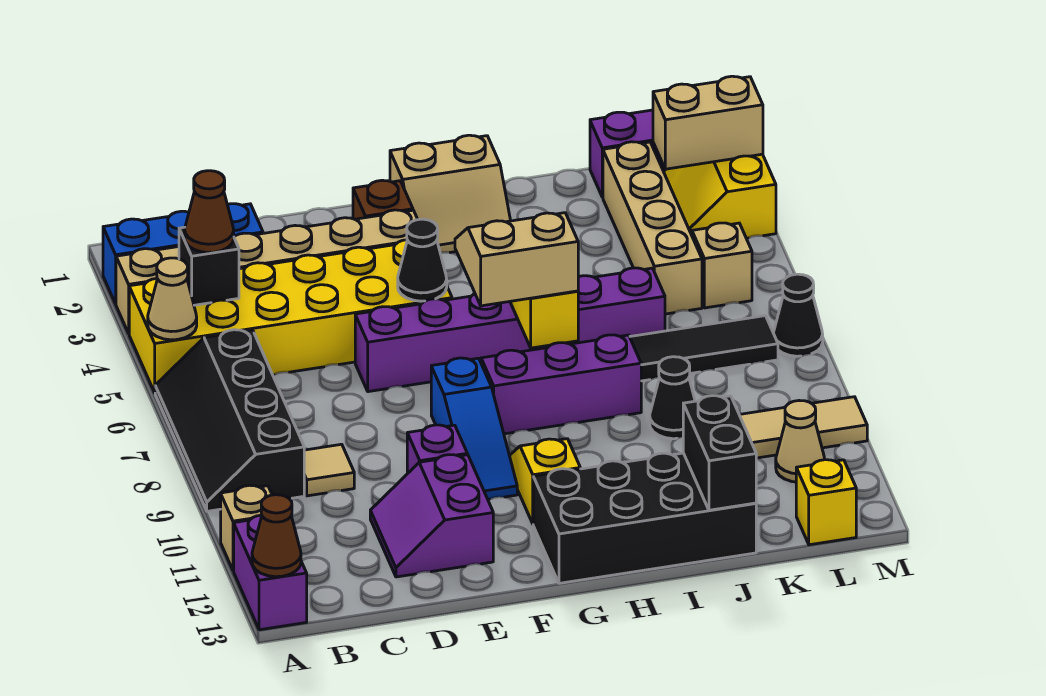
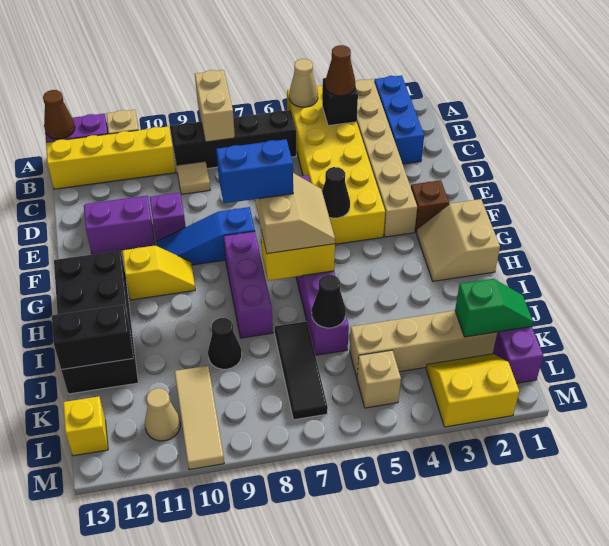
none -> yellow brick B10:B13 level 1
none -> blue brick G7:G8 level 4
none -> green slope K1:K2 level 2 top 2
tan brick L2:M2 level 2 -> tan brick A8:B8 level 2
black cone M7 level 1 -> black cone J6 level 2

